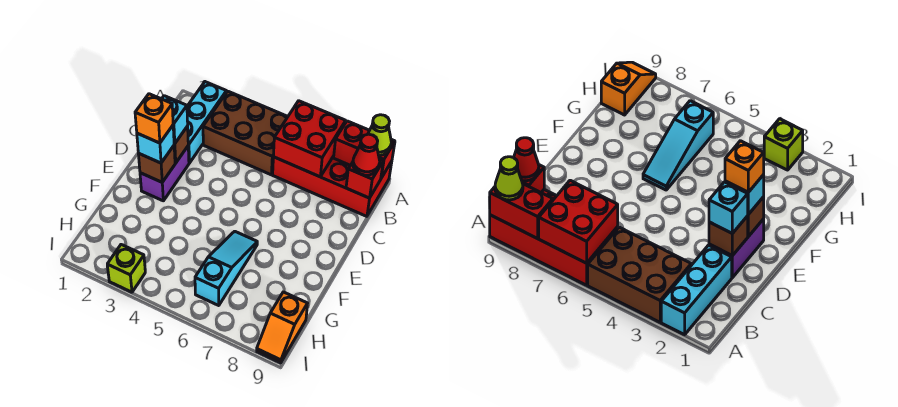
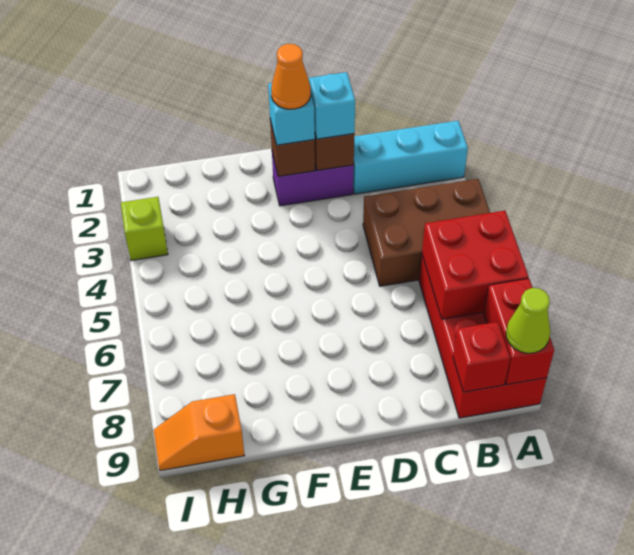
brown brick A3:B5 level 1 -> brown brick A4:C5 level 1
red cone B9 level 3 -> none
orange brick E2 level 4 -> orange cone E2 level 4
cyan slope F6:H6 level 1 top H -> none

